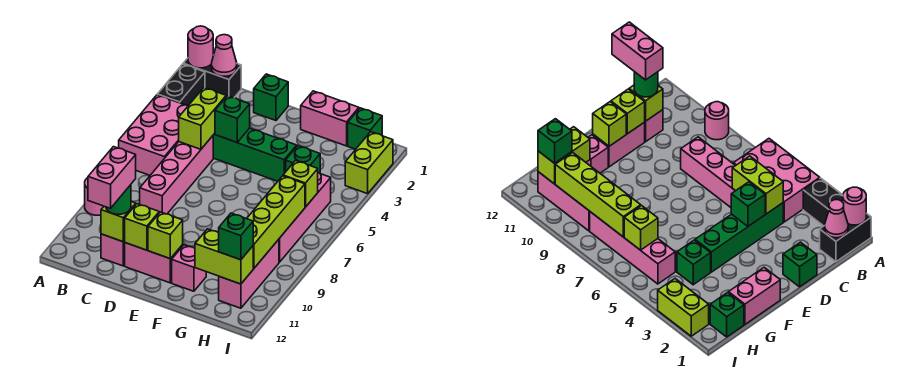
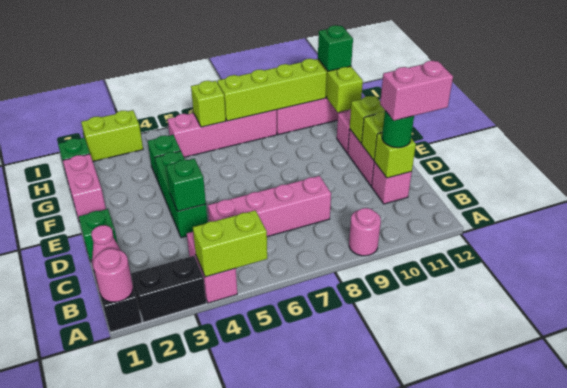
pink brick A4:B6 level 1 -> pink brick A4:B4 level 1
green brick C4:F4 level 1 -> green brick D4:F4 level 1
lime brick C4:C5 level 2 -> lime brick A4:A5 level 2

